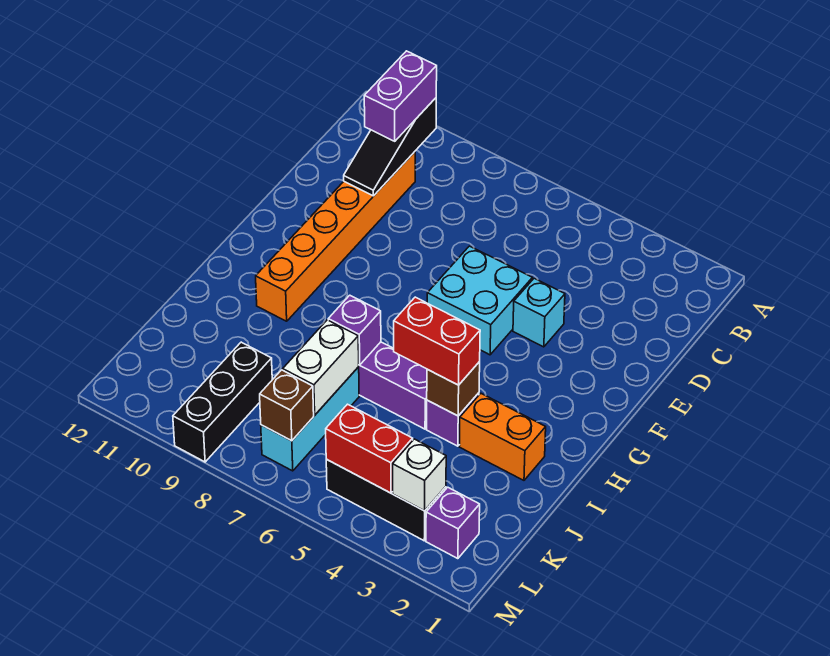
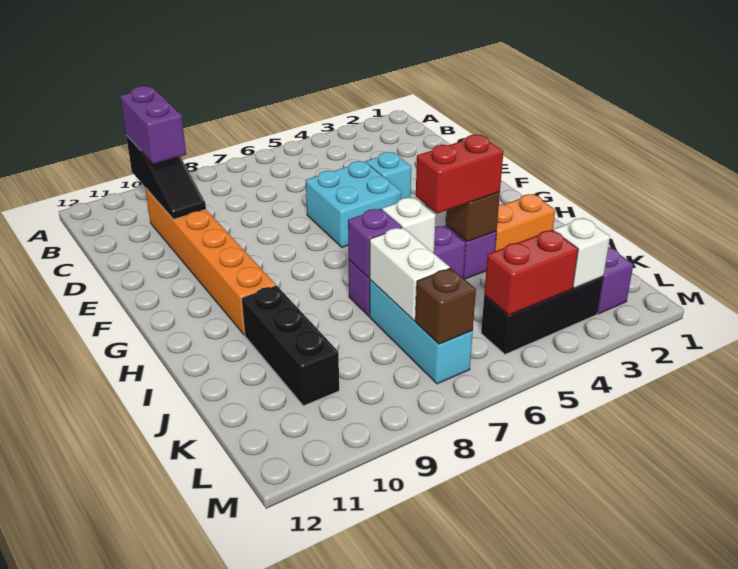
none -> white brick I6 level 2
black brick K9:M9 level 1 -> black brick I10:K10 level 1

